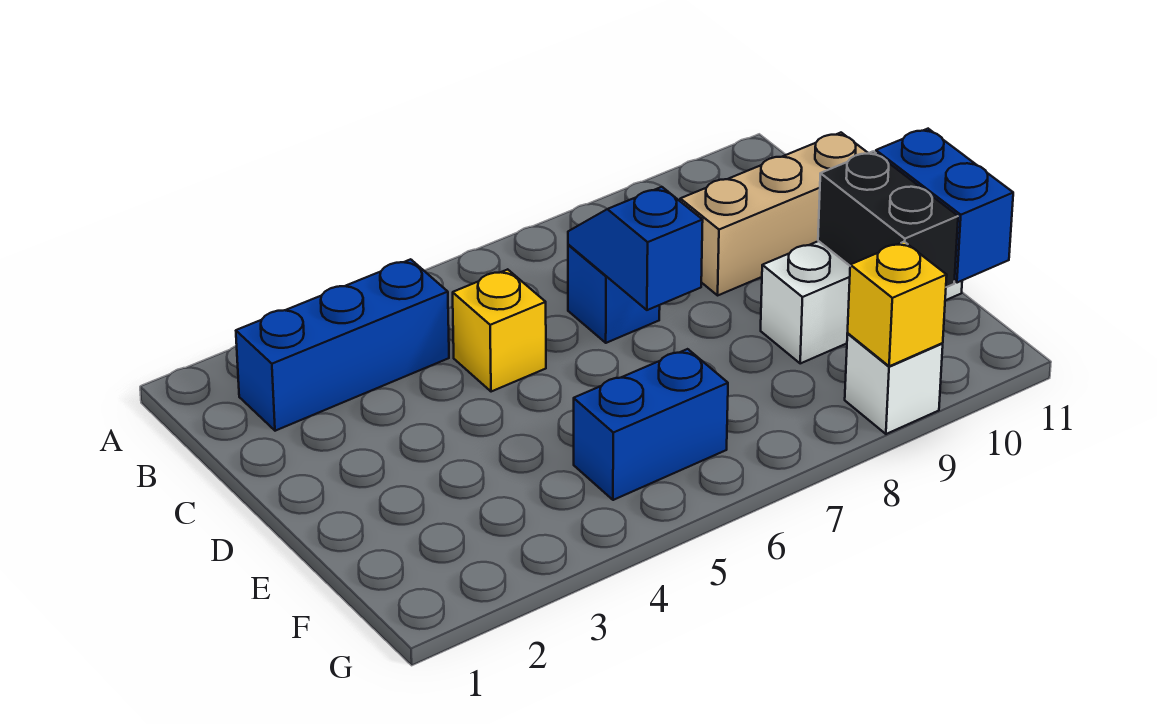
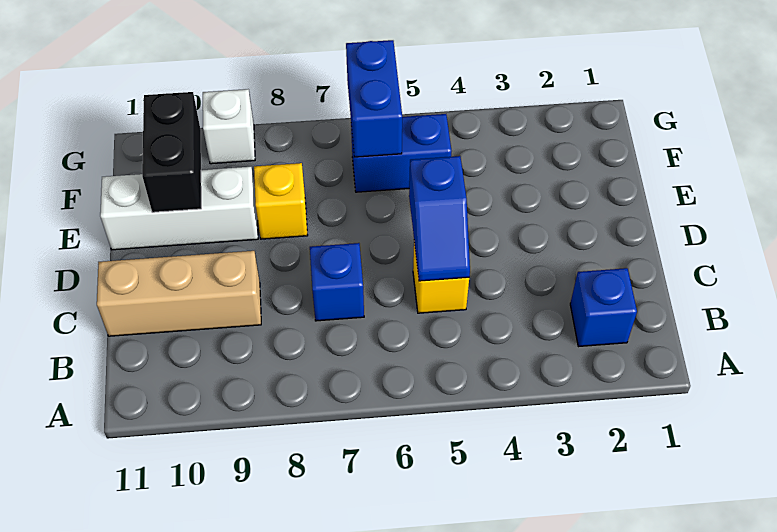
blue brick B2:B4 level 1 -> blue brick B2 level 1
blue slope C7:D7 level 2 top D -> blue slope C5:D5 level 2 top D
blue brick E11:F11 level 2 -> blue brick F6:G6 level 2
yellow brick G9 level 2 -> yellow brick E8 level 1

